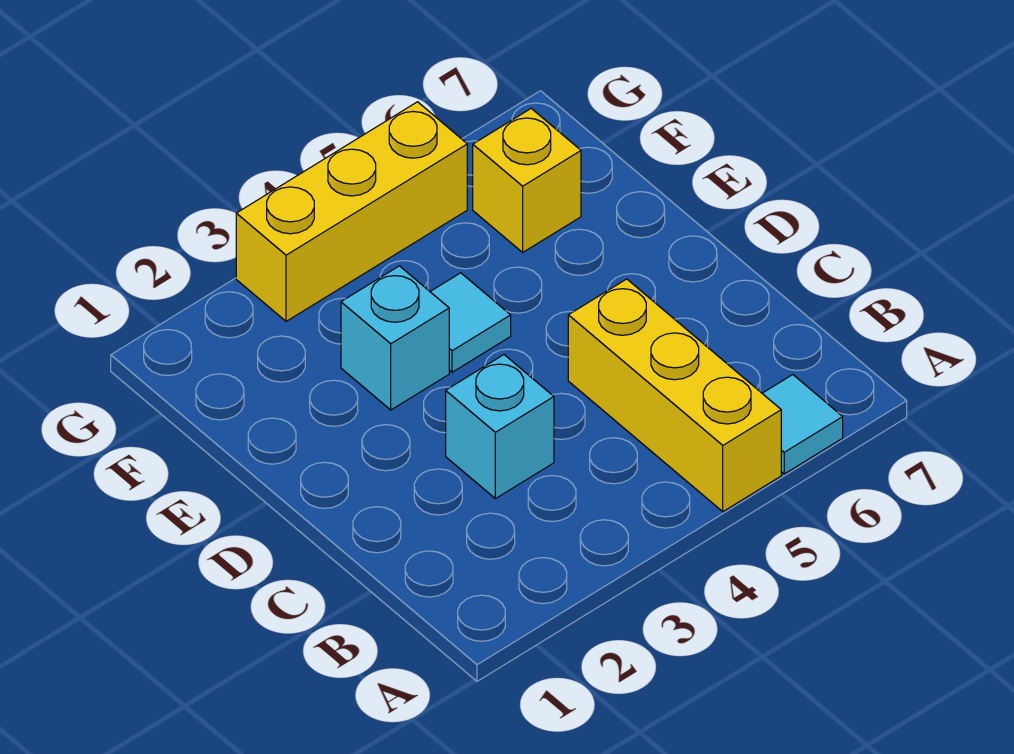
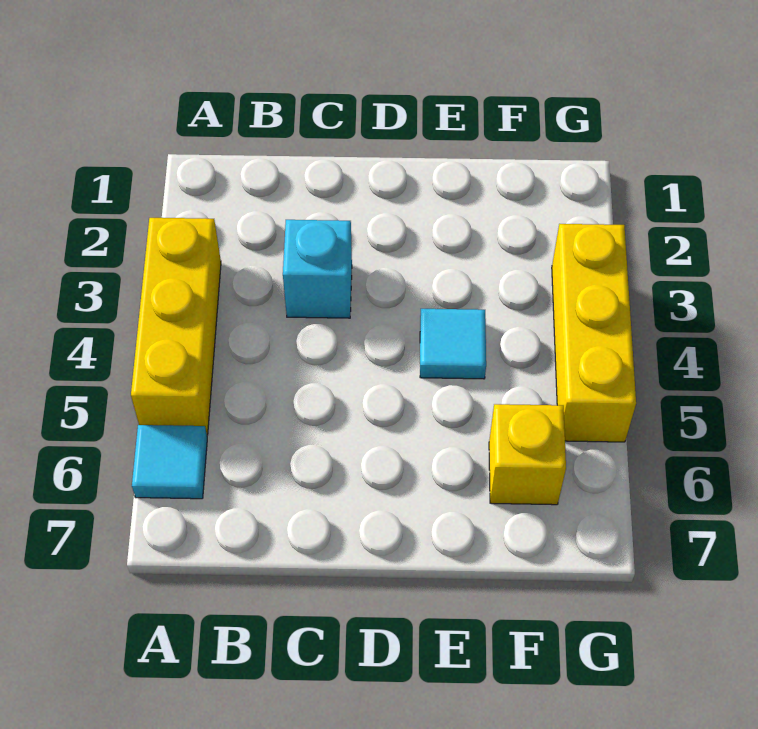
yellow brick A5:C5 level 1 -> yellow brick A3:A5 level 1
cyan brick E3 level 1 -> none

